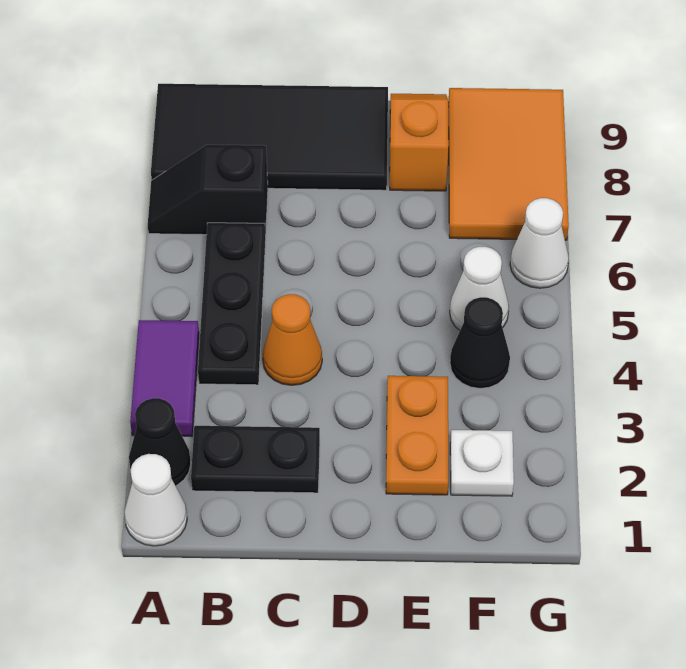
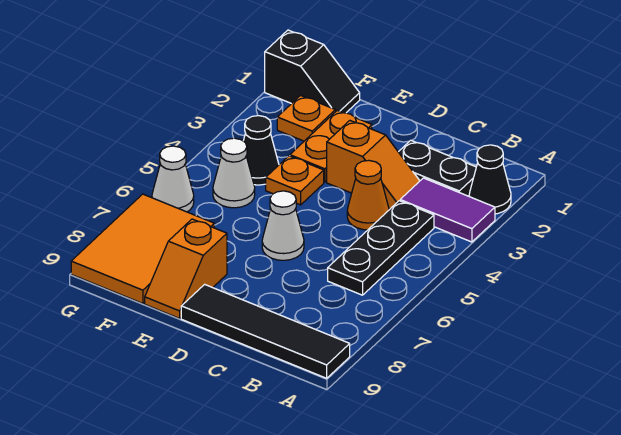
white cone A1 level 1 -> white cone D6 level 1
purple tile A3:A4 level 1 -> purple tile A3:B3 level 1
black slope A7:B7 level 1 top B -> black slope F1:G1 level 1 top G
black tile A8:D9 level 1 -> black tile A9:D9 level 1
none -> orange slope C3:D3 level 1 top D
none -> orange plate E4 level 1
white plate F2 level 1 -> orange plate F2 level 1

